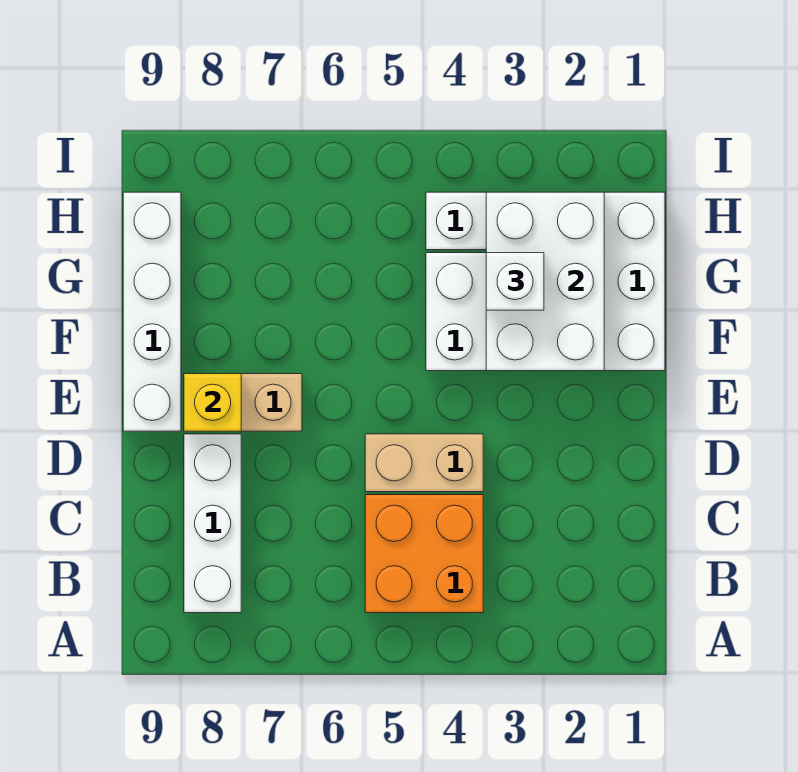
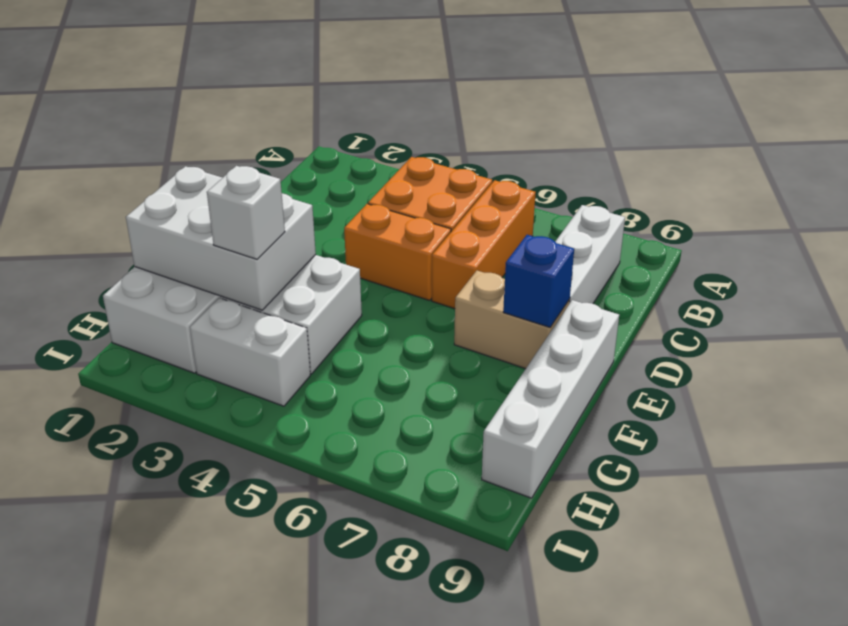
none -> orange brick B6:D6 level 1
tan brick D4:D5 level 1 -> orange brick D4:D5 level 1
yellow brick E8 level 2 -> blue brick E8 level 2
white brick F2:H3 level 2 -> white brick F1:G3 level 2

